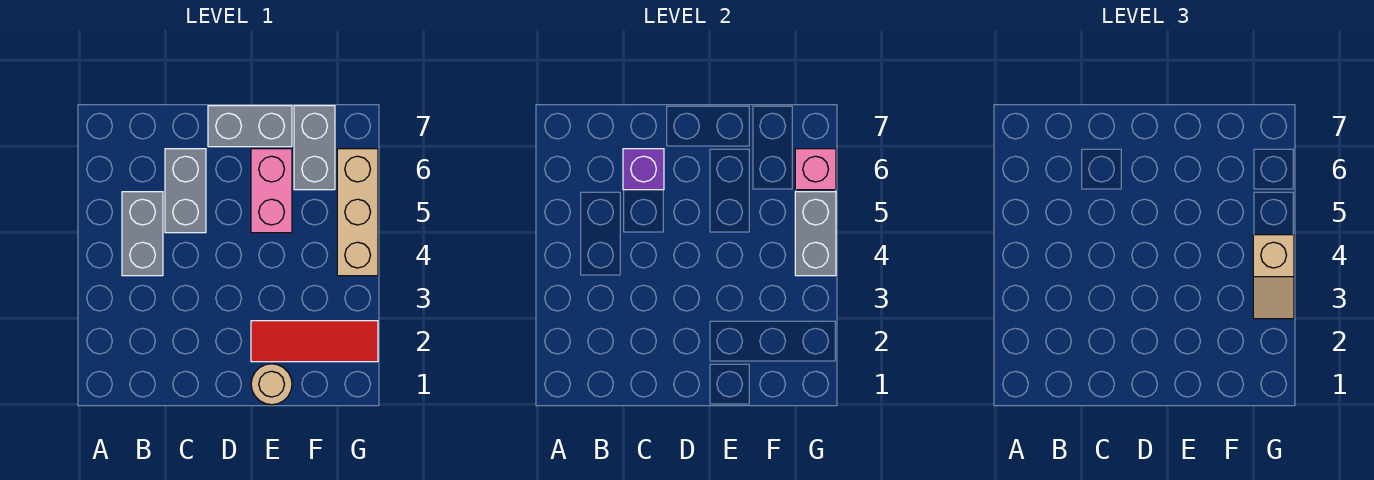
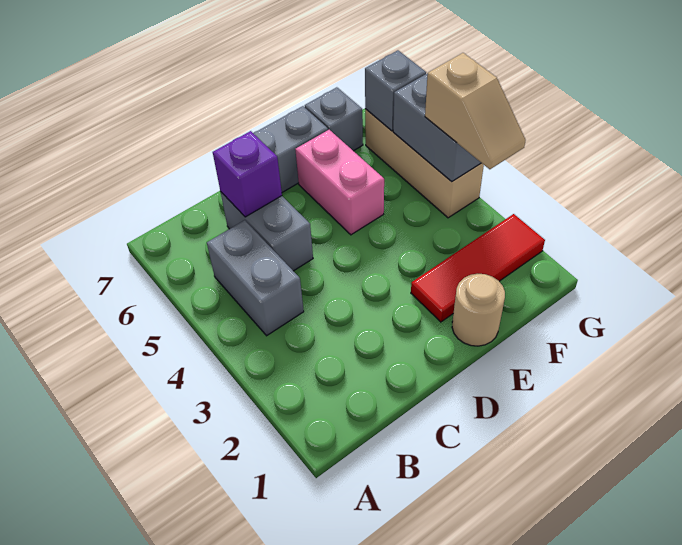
grey brick F6:F7 level 1 -> grey brick F7 level 1
pink brick G6 level 2 -> grey brick G6 level 2

